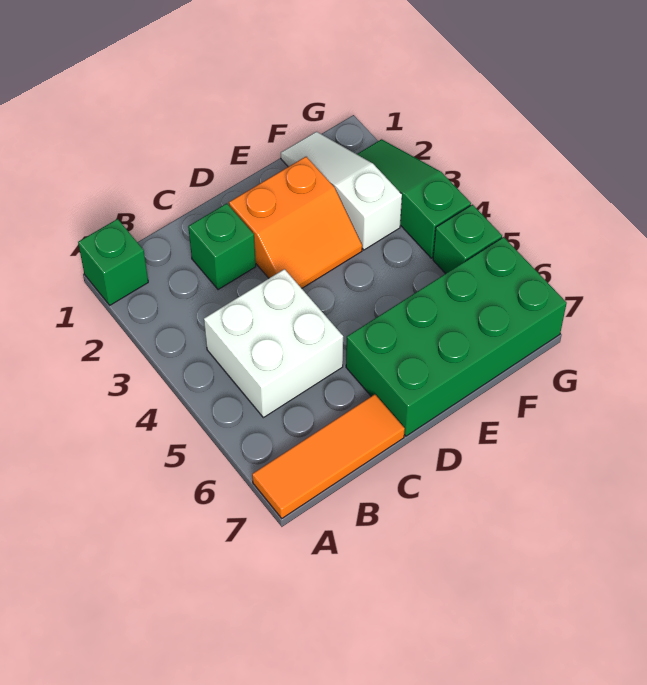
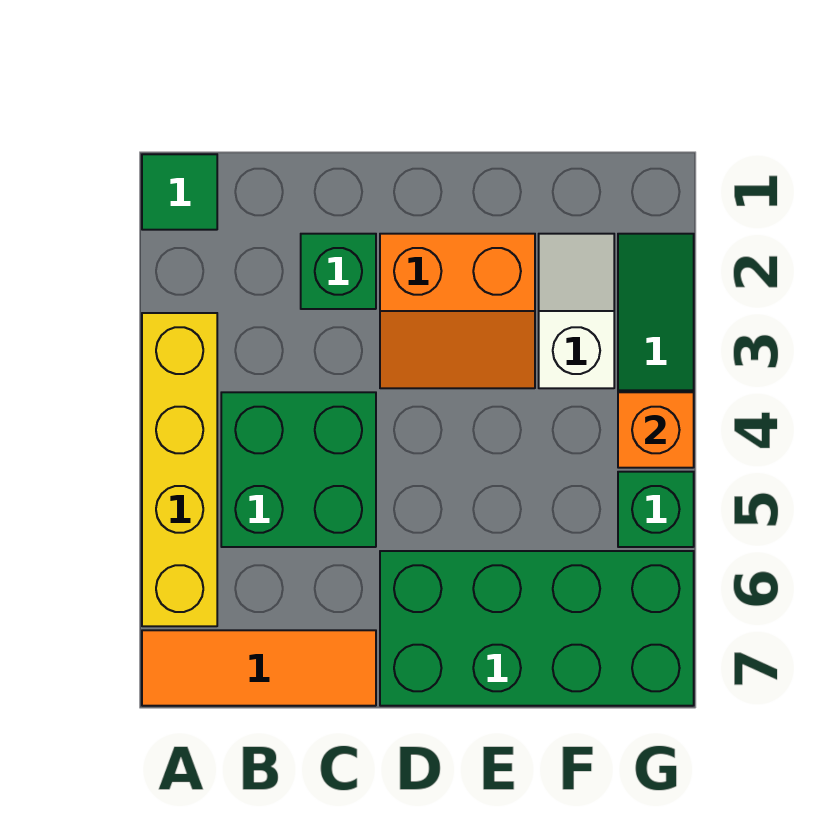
green brick A1 level 1 -> green tile A1 level 1
none -> yellow brick A3:A6 level 1
white brick B4:C5 level 1 -> green brick B4:C5 level 1
white slope F1:F3 level 1 top 3 -> white slope F2:F3 level 1 top 3
none -> orange brick G4 level 2

